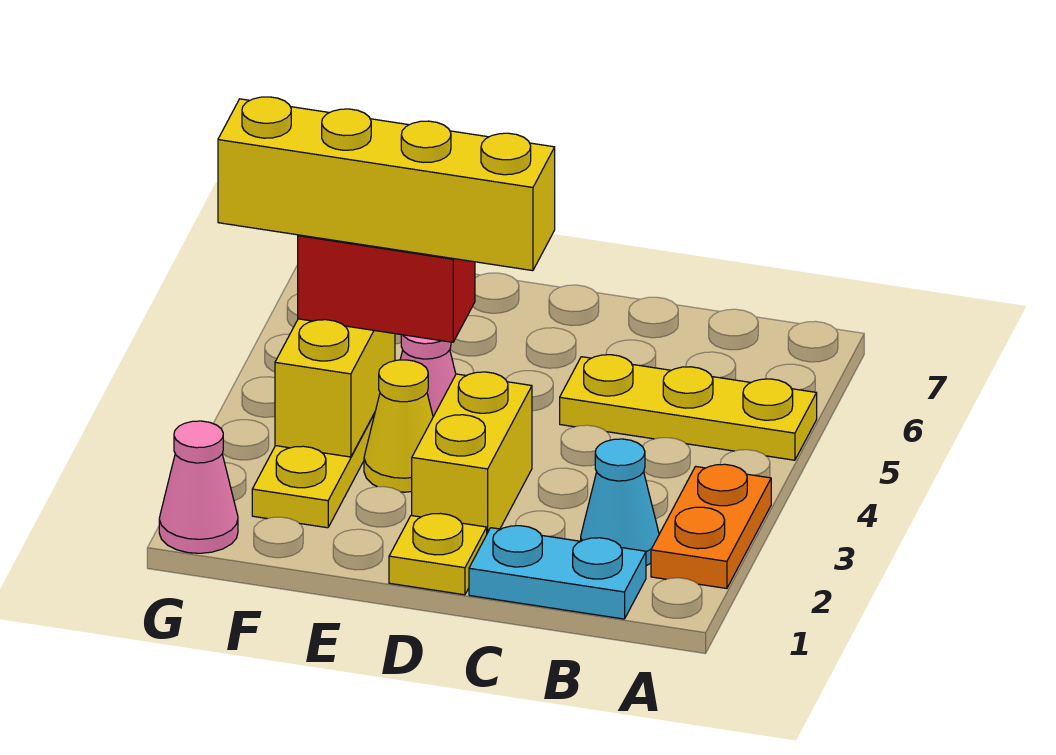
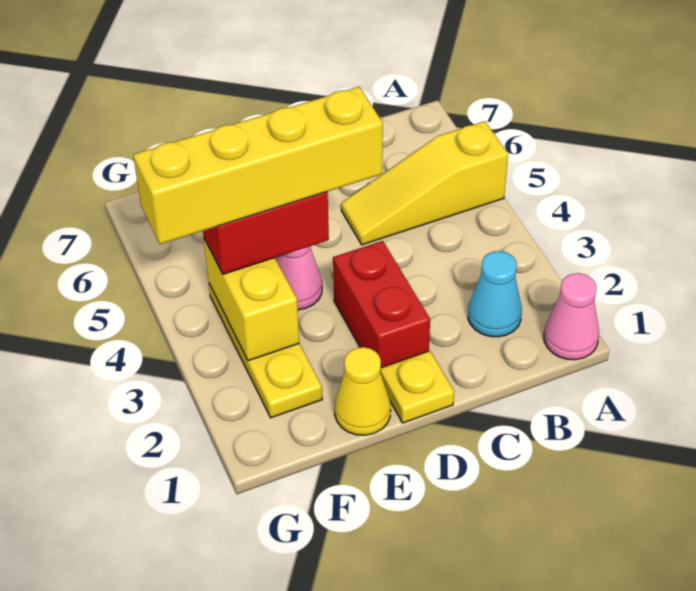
orange plate A2:A3 level 1 -> none
yellow plate A5:C5 level 1 -> yellow slope A5:C5 level 1 top A
cyan plate B1:C1 level 1 -> none
yellow brick D2:D3 level 1 -> red brick D2:D3 level 1
yellow cone E3 level 1 -> yellow cone E1 level 1
pink cone G1 level 1 -> pink cone A1 level 1

